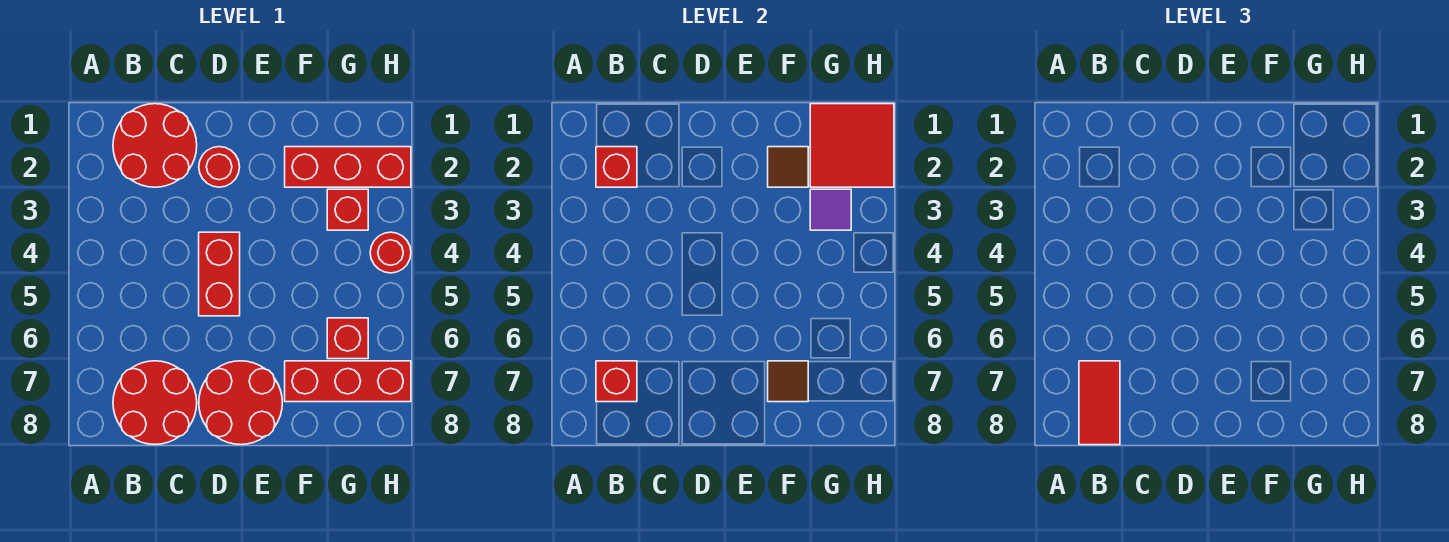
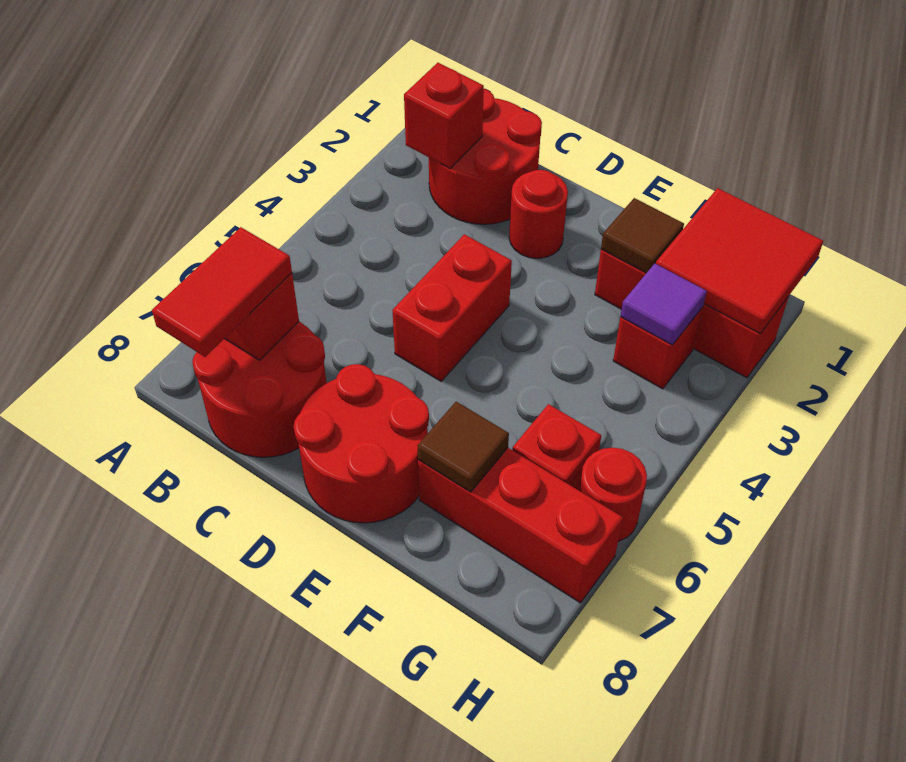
red round brick H4 level 1 -> red round brick H6 level 1

